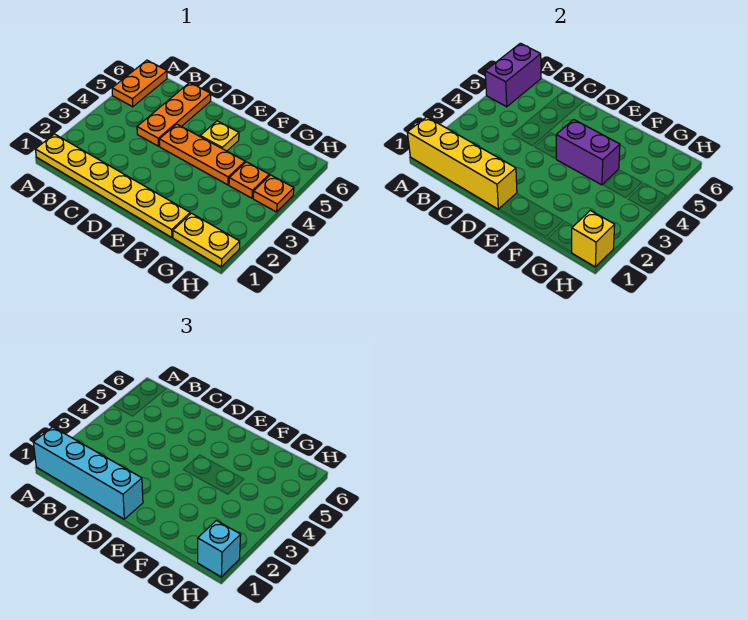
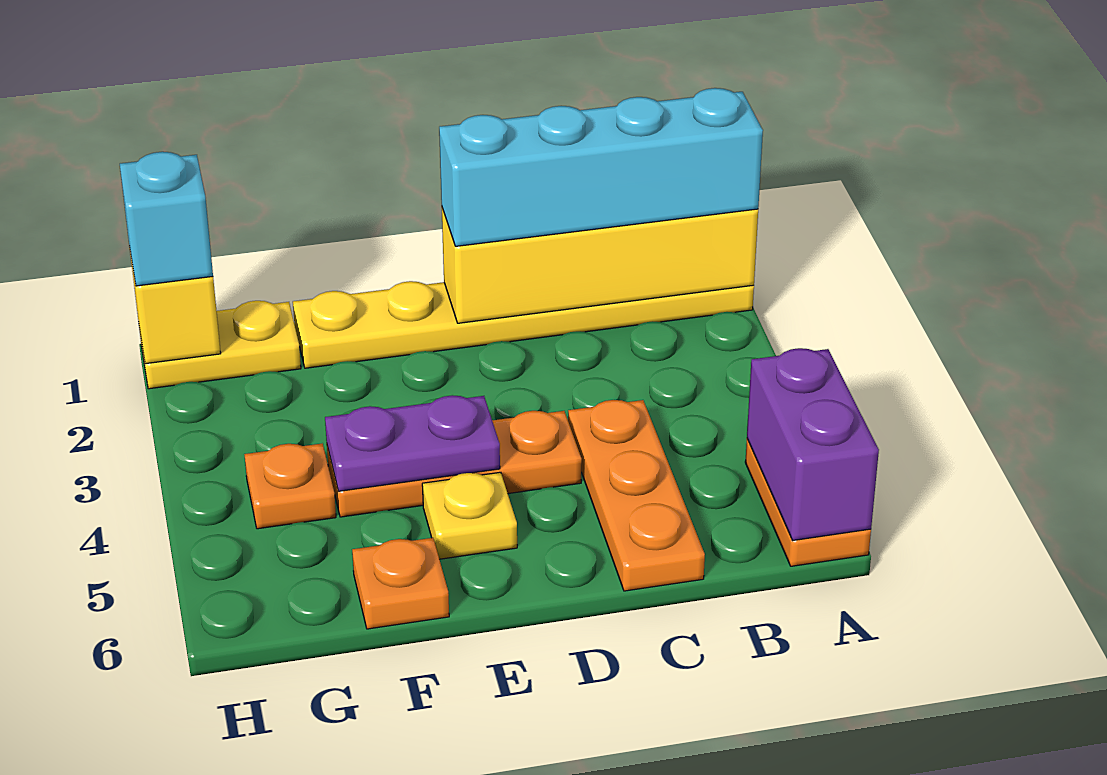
purple brick E4:F4 level 2 -> purple plate E4:F4 level 2
orange plate H4 level 1 -> orange plate F6 level 1

